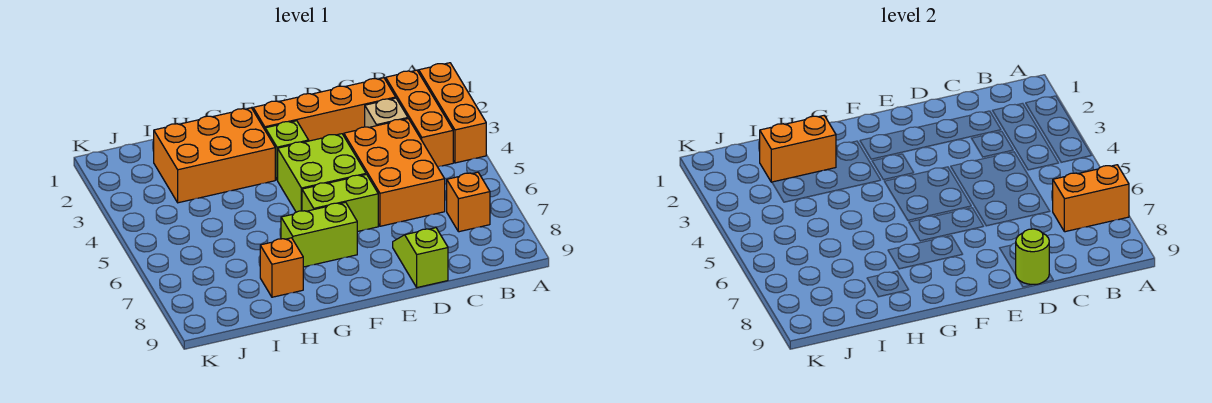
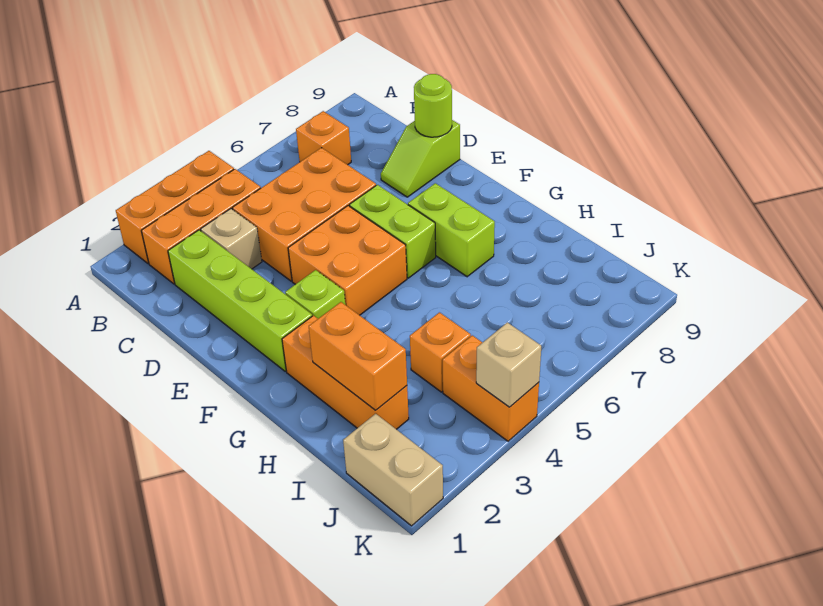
orange brick A7:B7 level 2 -> orange brick J4:K4 level 1
orange brick C2:F2 level 1 -> lime brick C2:F2 level 1
lime brick E4:F5 level 1 -> orange brick E4:F5 level 1
orange brick G2:I3 level 1 -> orange brick G2:I2 level 1
orange brick H8 level 1 -> orange brick I4 level 1
none -> tan brick J1:K1 level 1
none -> tan brick K4 level 2

